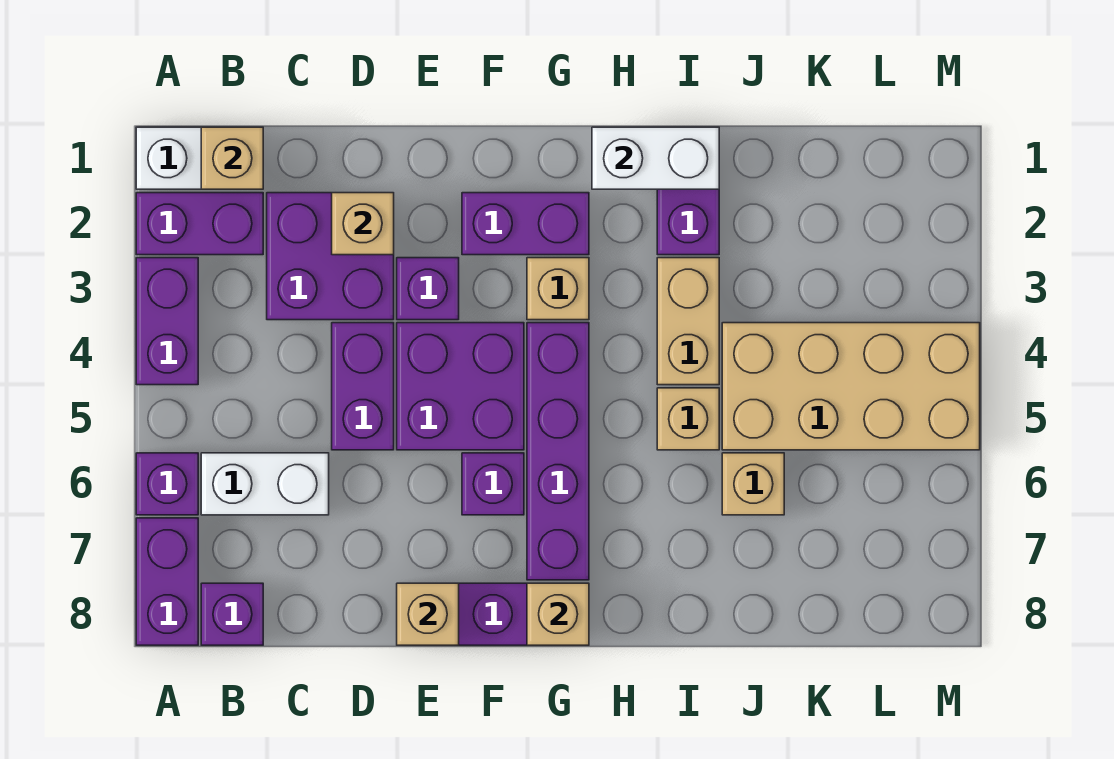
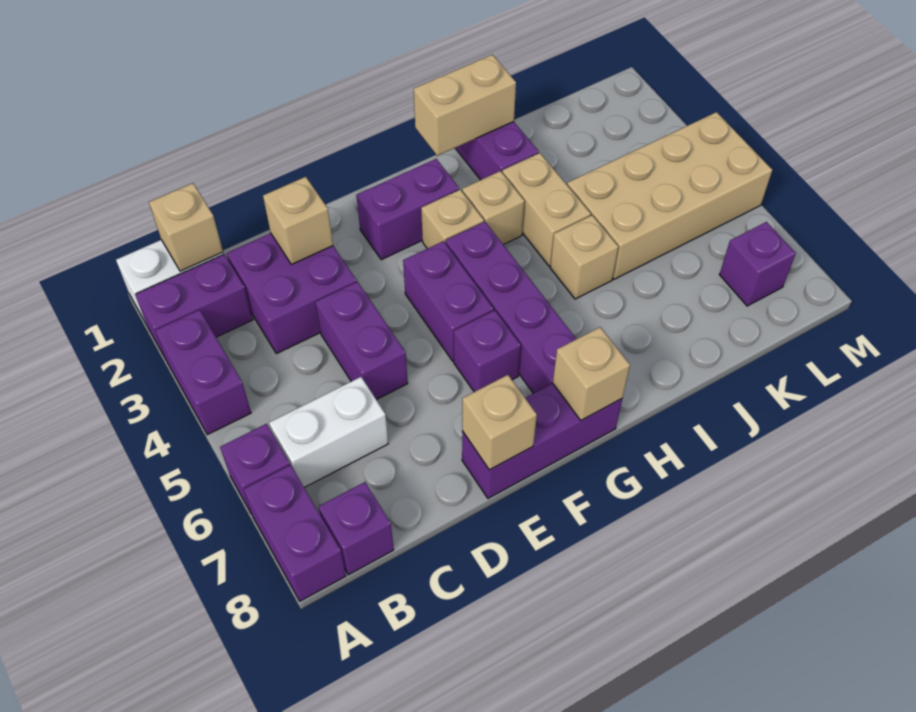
purple brick E3 level 1 -> purple brick L7 level 1
purple brick E4:F5 level 1 -> purple brick F4:F5 level 1
white brick H1:I1 level 2 -> tan brick H1:I1 level 2
tan brick J6 level 1 -> tan brick H3 level 1

